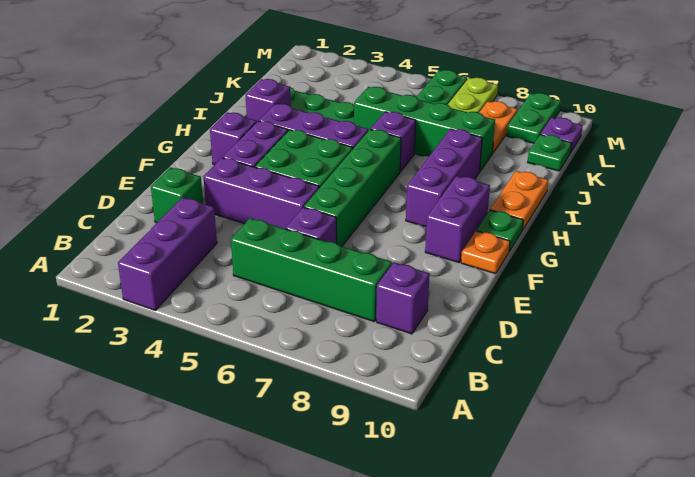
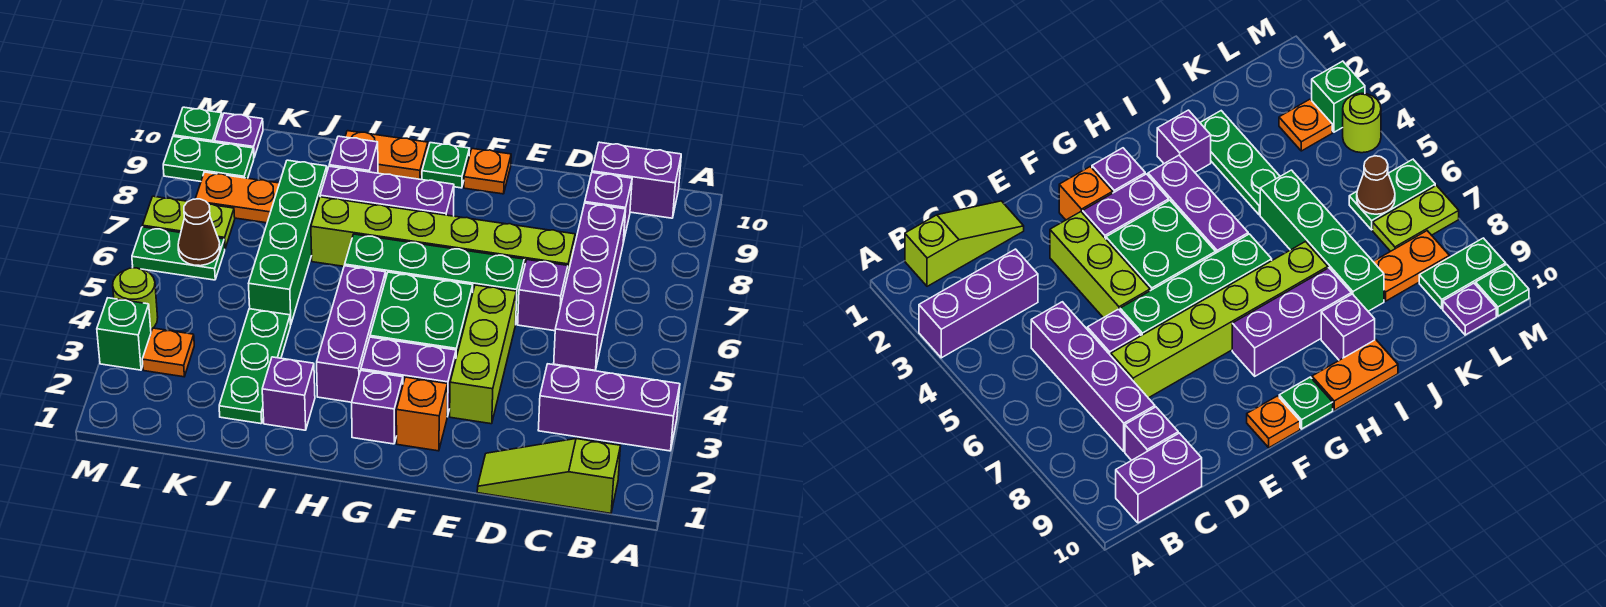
none -> lime slope B1:D1 level 1 top B
green brick C5:C8 level 1 -> purple brick C5:C8 level 1
green brick D2 level 1 -> green brick M3 level 1
none -> lime brick D7:I7 level 1
purple brick E3:E5 level 1 -> lime brick E3:E5 level 1
none -> orange brick F2 level 1
purple brick F9:G9 level 1 -> purple brick B10:C10 level 1
purple brick I6 level 1 -> purple brick I9 level 1
green plate K10 level 1 -> green plate M10 level 1
none -> orange plate L3 level 1
none -> brown cone L6 level 2
none -> lime round brick M4 level 1

